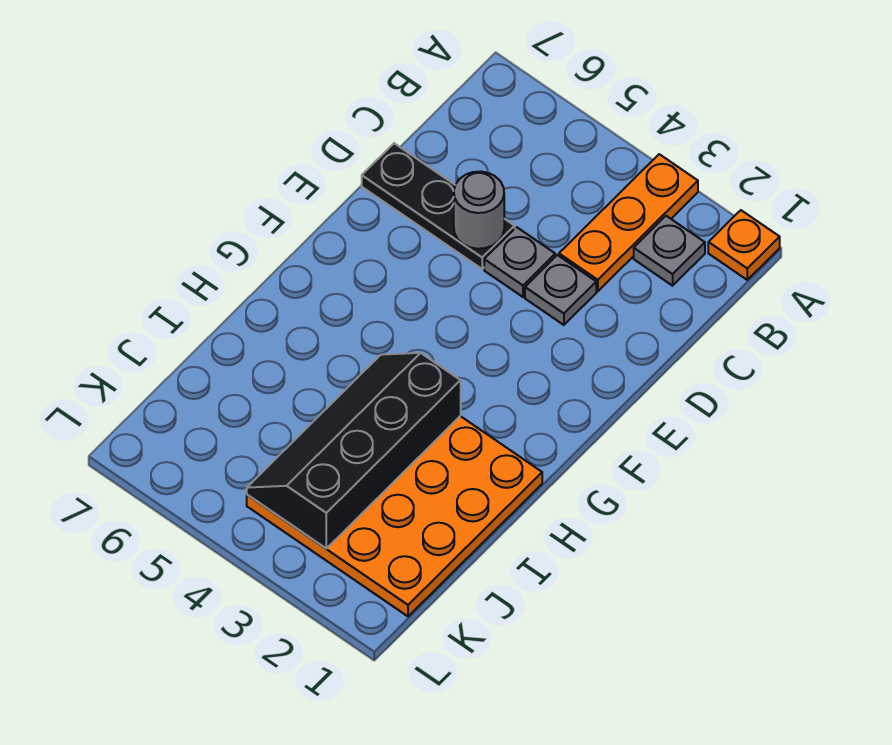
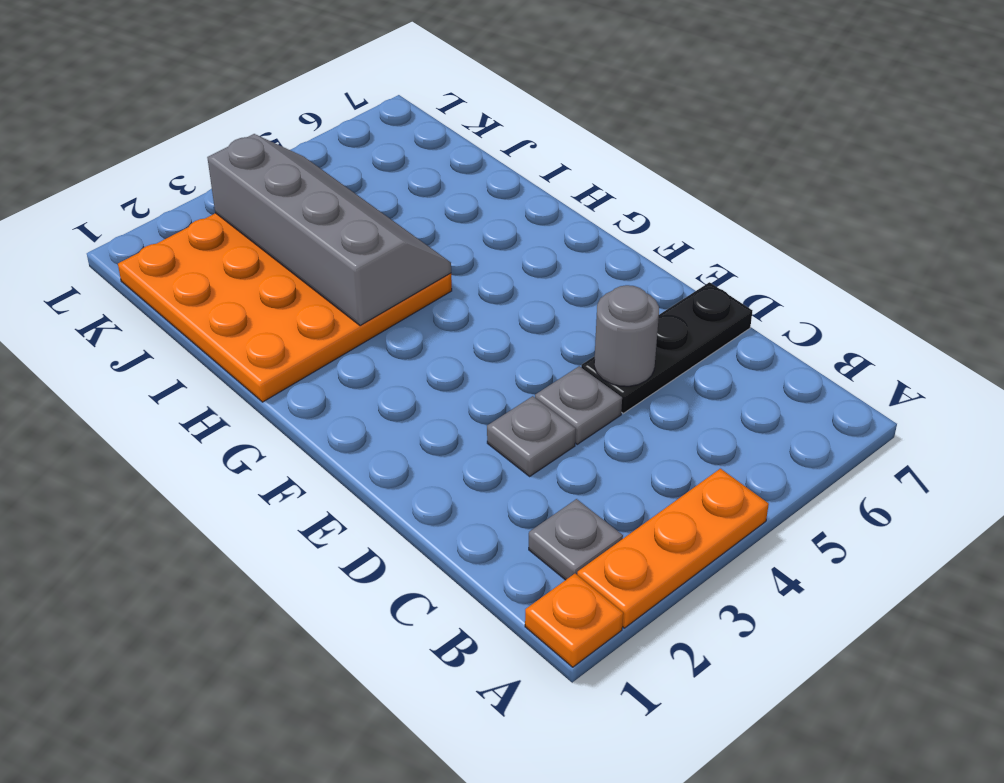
orange plate A3:C3 level 1 -> orange plate A2:A4 level 1
black slope H3:K4 level 2 top 3 -> grey slope H3:K4 level 2 top 3

